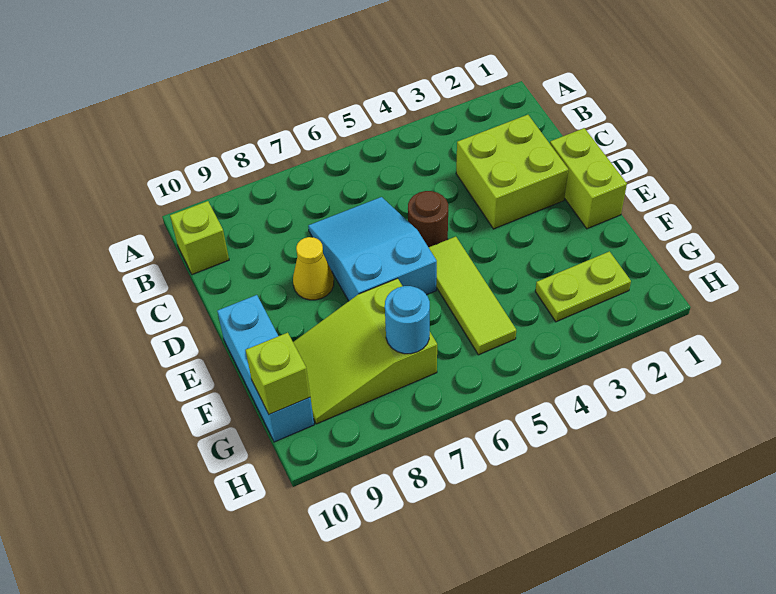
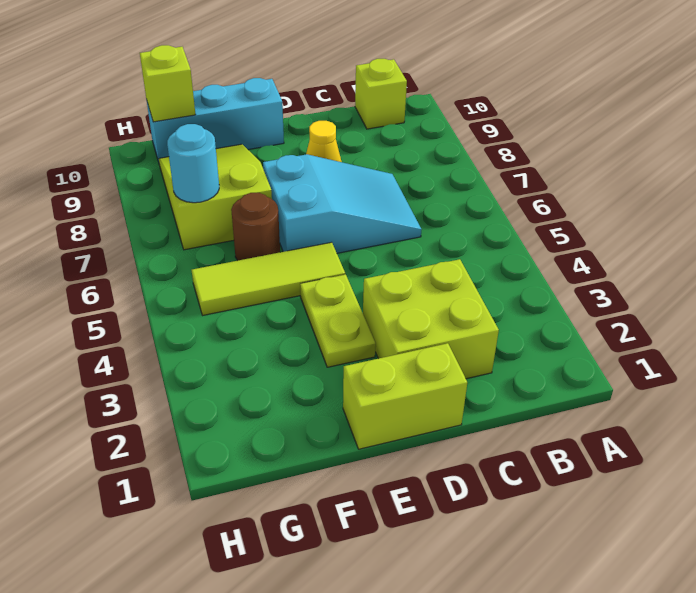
brown round brick D5 level 1 -> brown round brick F6 level 1
lime plate G2:G3 level 1 -> lime plate E3:E4 level 1

